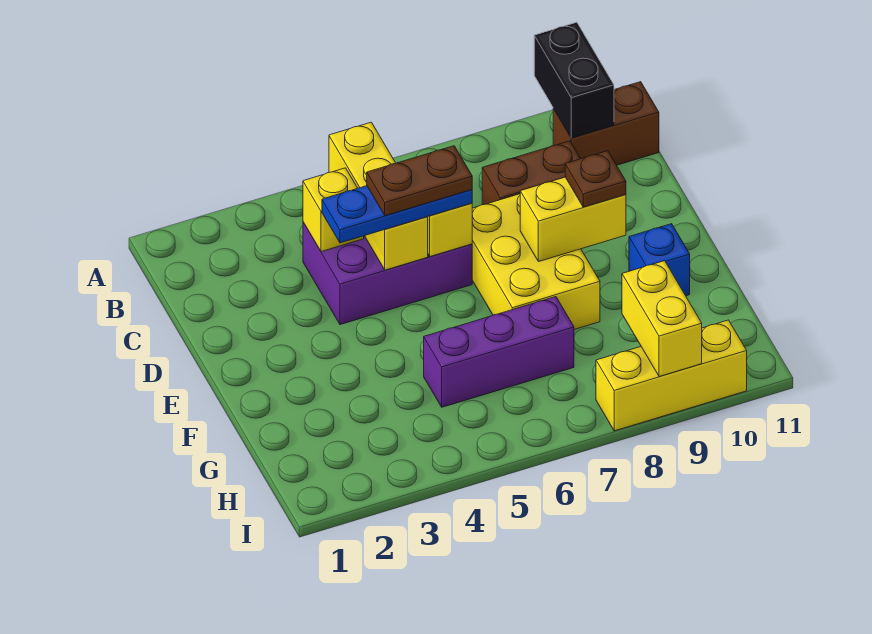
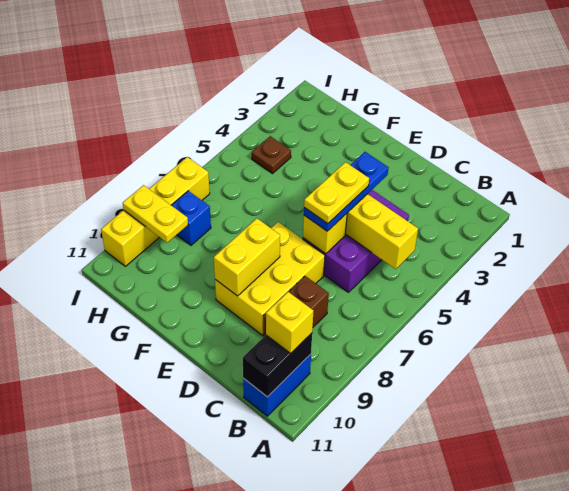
black brick A10:B10 level 2 -> black brick B10:B11 level 2
brown brick B10:B11 level 1 -> blue brick B10:B11 level 1
yellow brick C4 level 2 -> yellow brick B10 level 3
brown plate D5:D6 level 4 -> yellow plate D5:D6 level 4
yellow brick D7:F8 level 1 -> yellow brick D7:E9 level 1
brown plate E9 level 3 -> brown plate H4 level 1
blue brick F10 level 1 -> blue brick H8 level 1
purple brick G5:G7 level 1 -> none
yellow brick H9:I9 level 2 -> yellow plate H9:I9 level 2
yellow brick I8:I10 level 1 -> yellow brick I7:I10 level 1

